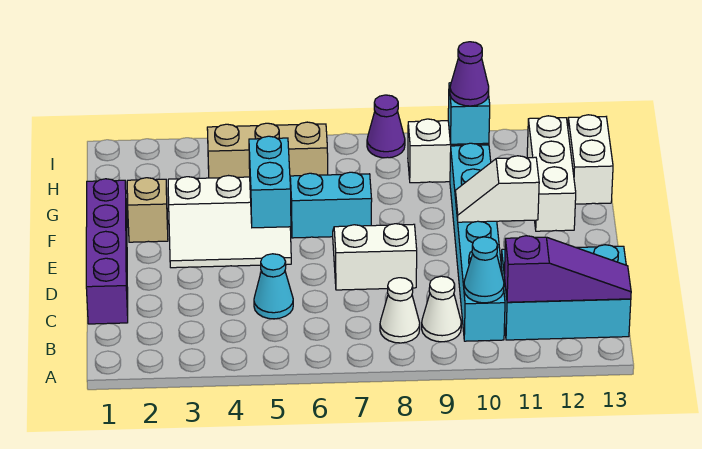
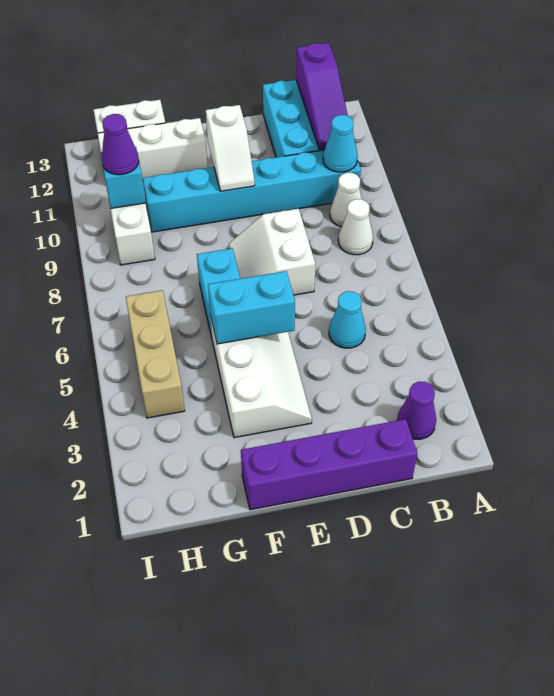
purple slope B11:B13 level 2 top 11 -> purple slope B11:B13 level 2 top 13
tan brick F2 level 1 -> none
purple cone I8 level 1 -> purple cone B2 level 1

